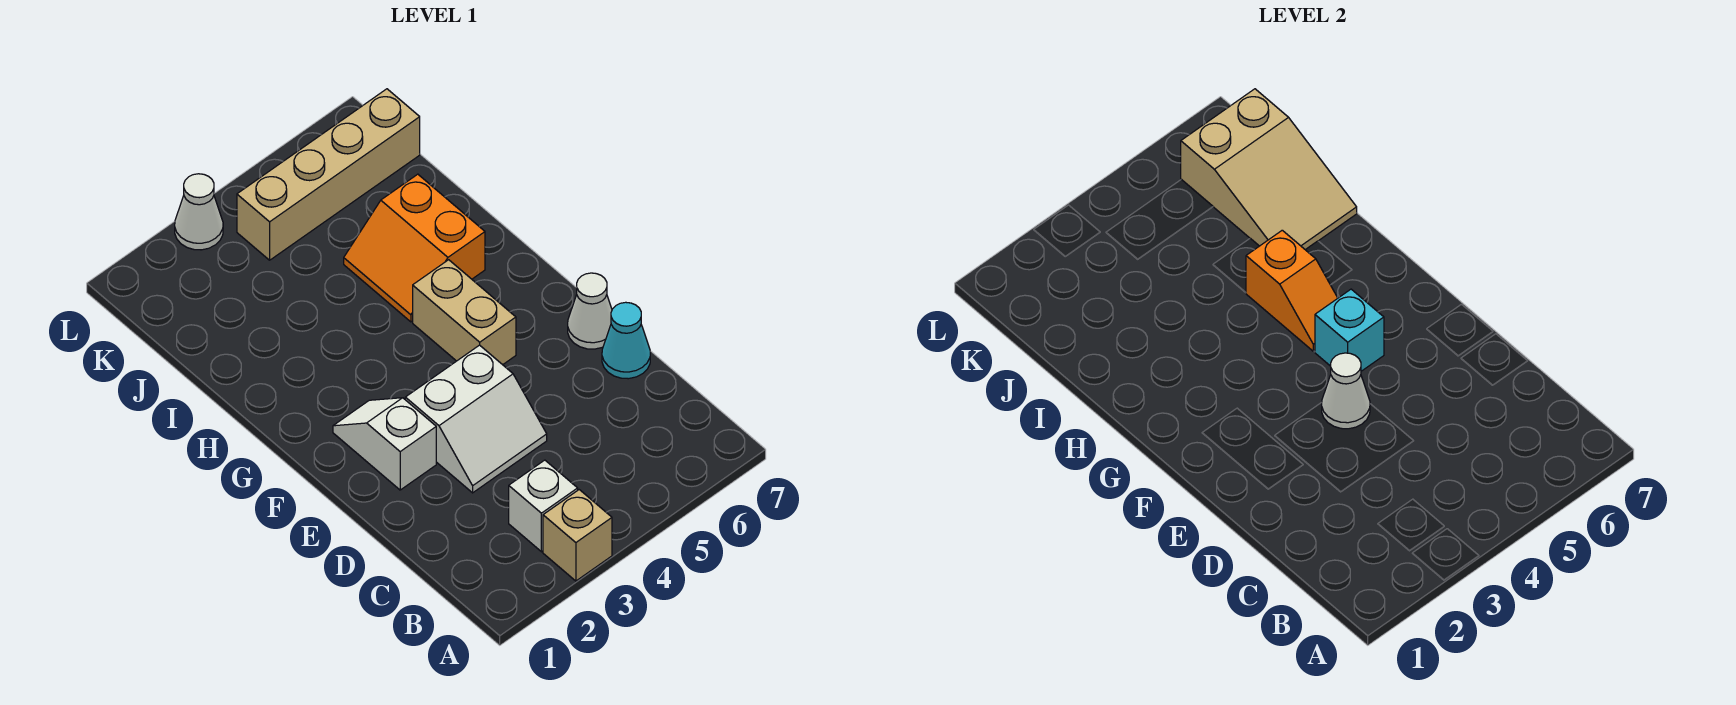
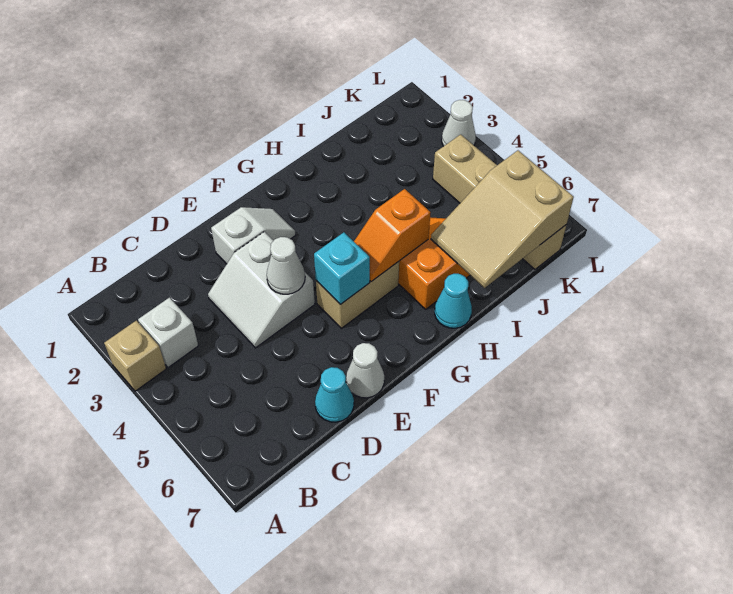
none -> cyan cone H7 level 1

